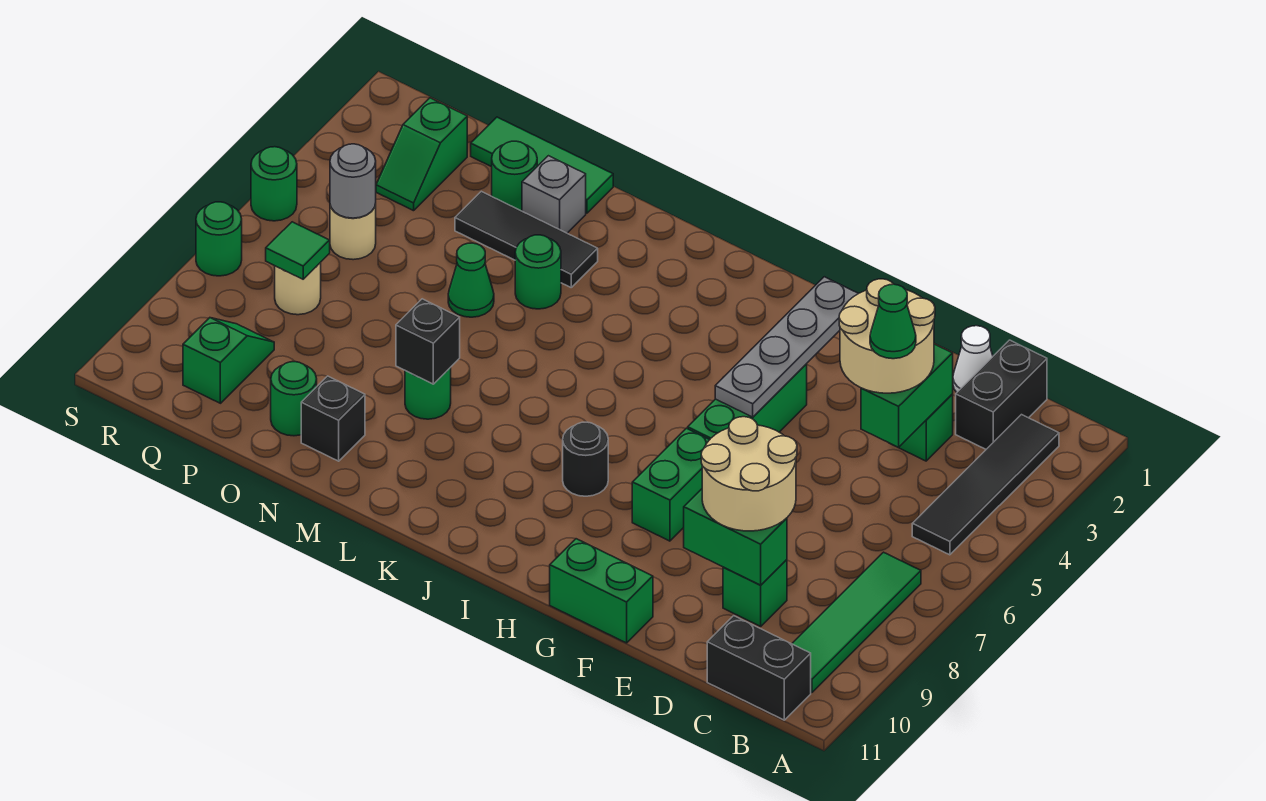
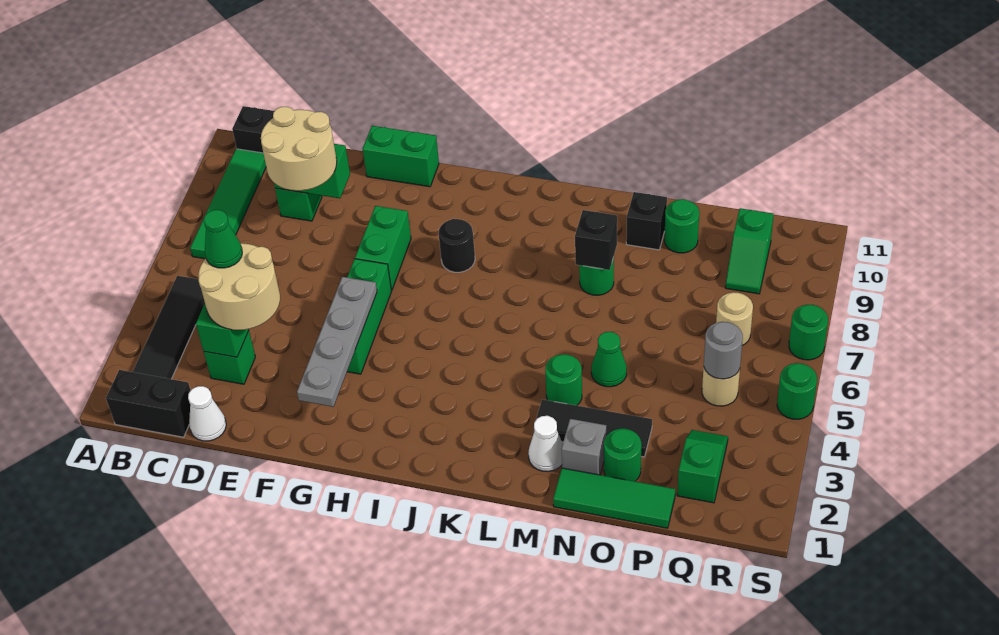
black brick C1:C2 level 1 -> black brick B1:C1 level 1
none -> white cone M2 level 1
green tile Q7 level 2 -> none

